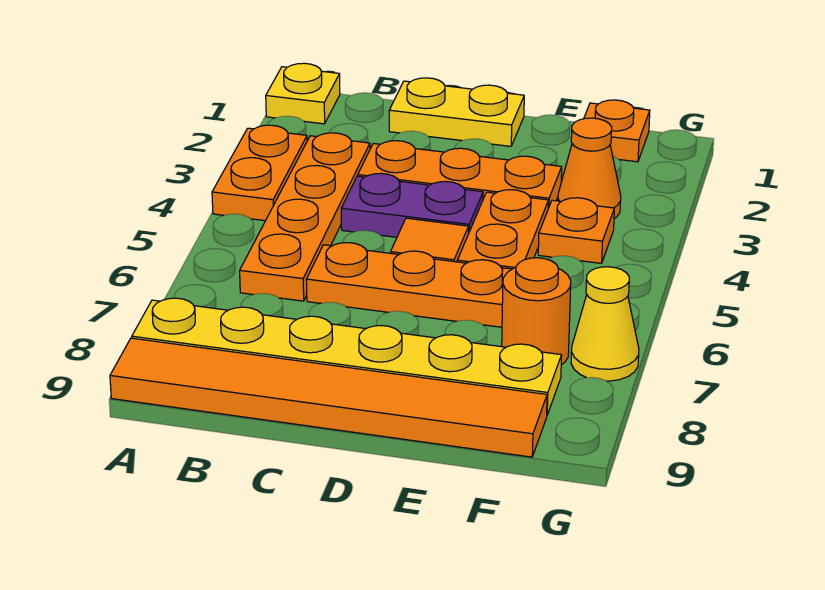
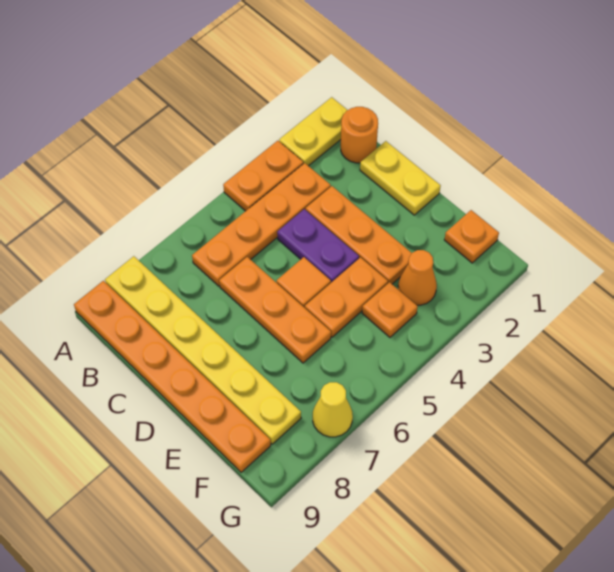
yellow plate A1 level 1 -> yellow plate A1:A2 level 1
orange tile A9:F9 level 1 -> orange plate A9:F9 level 1
orange round brick F7 level 1 -> orange round brick B1 level 1

